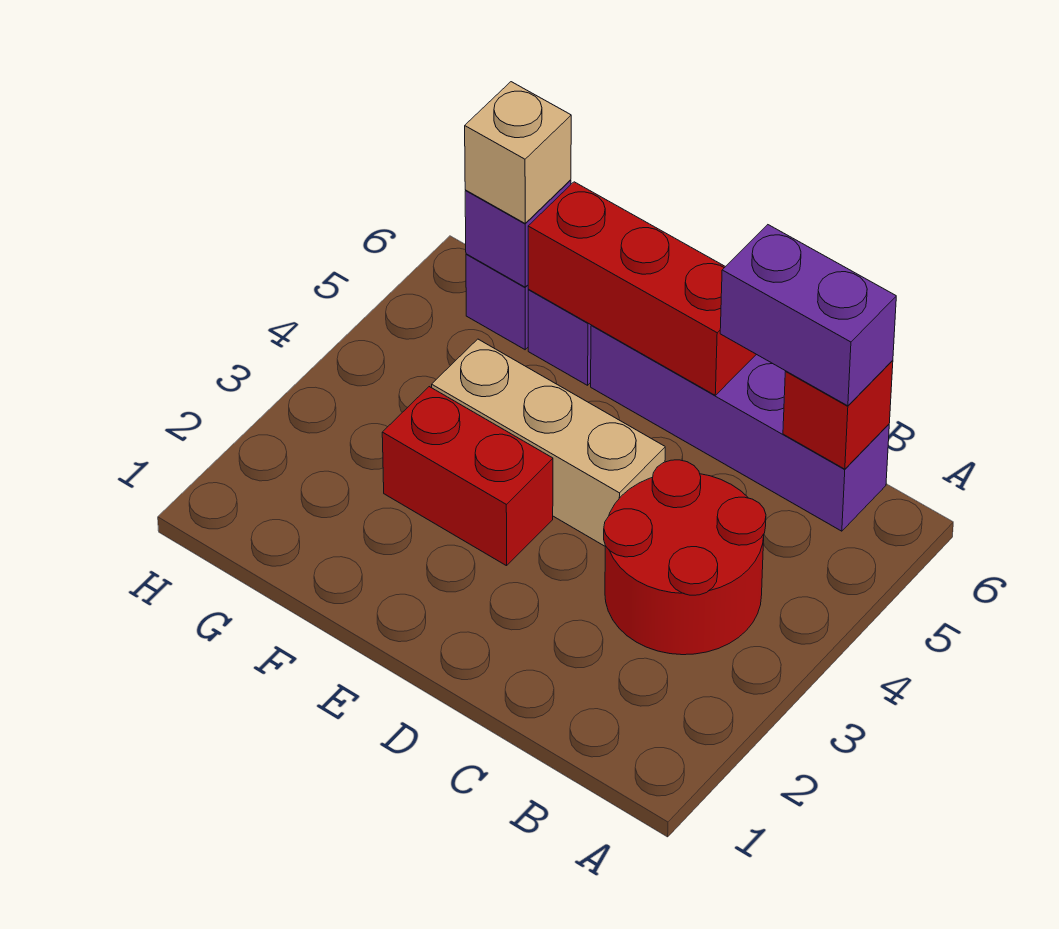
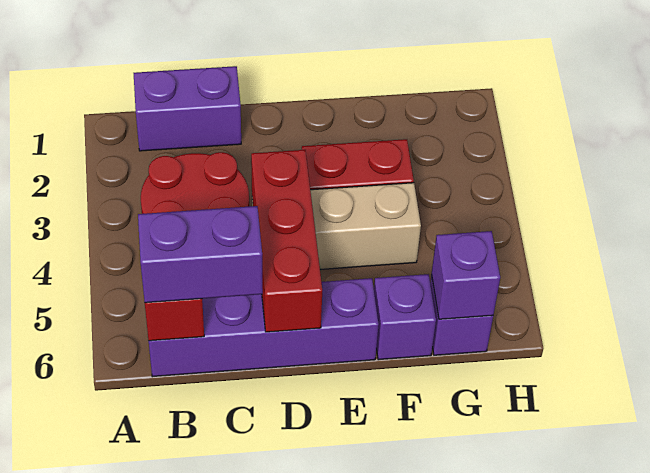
none -> purple brick B1:C1 level 1
red brick D6:F6 level 2 -> red brick D4:D6 level 2
tan brick G6 level 3 -> none

